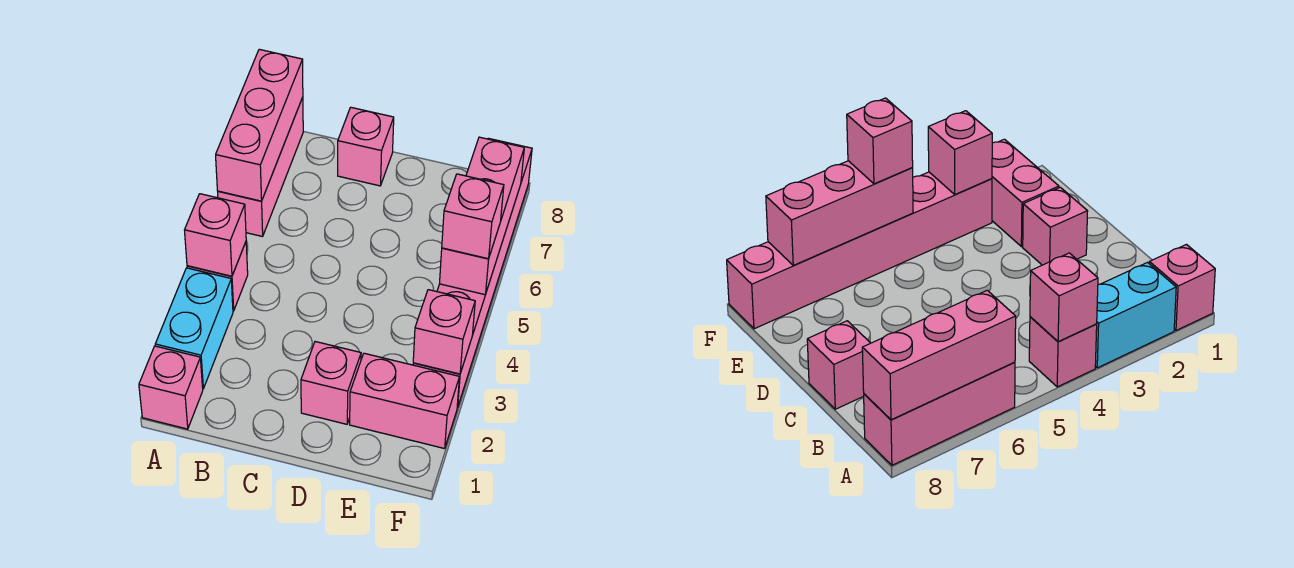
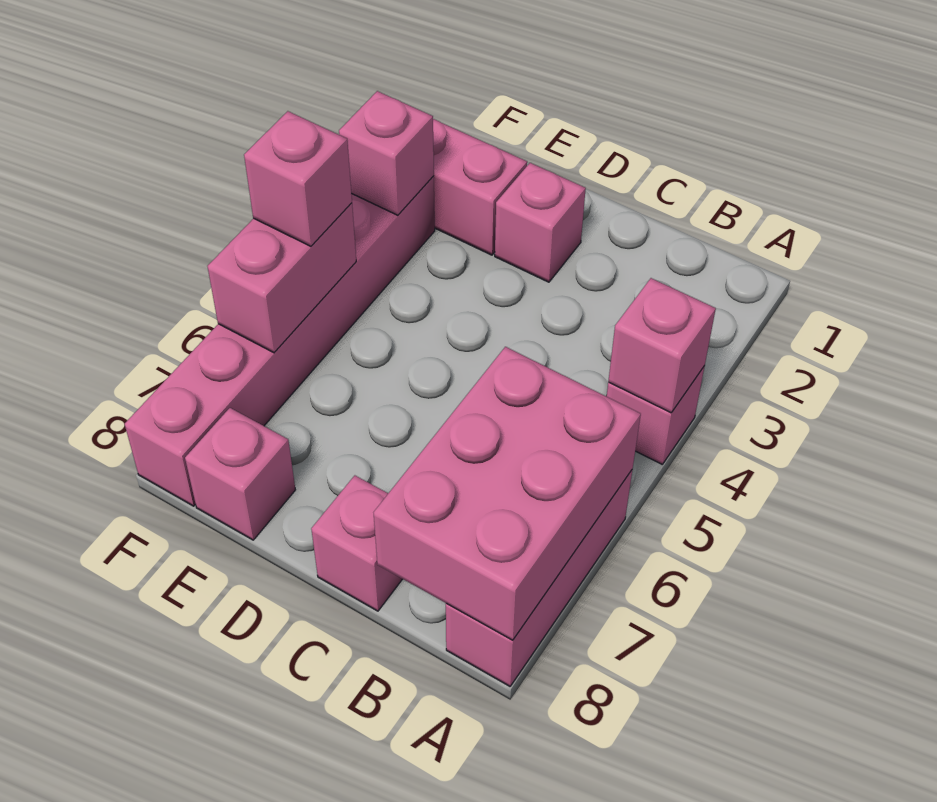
pink brick A1 level 1 -> pink brick E8 level 1
cyan brick A2:A3 level 1 -> none
pink brick A6:A8 level 2 -> pink brick A6:B8 level 2
pink brick F5:F7 level 2 -> pink brick F5:F6 level 2

